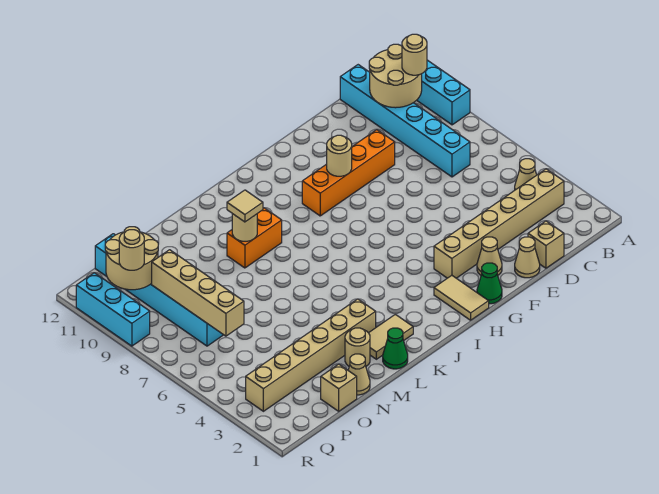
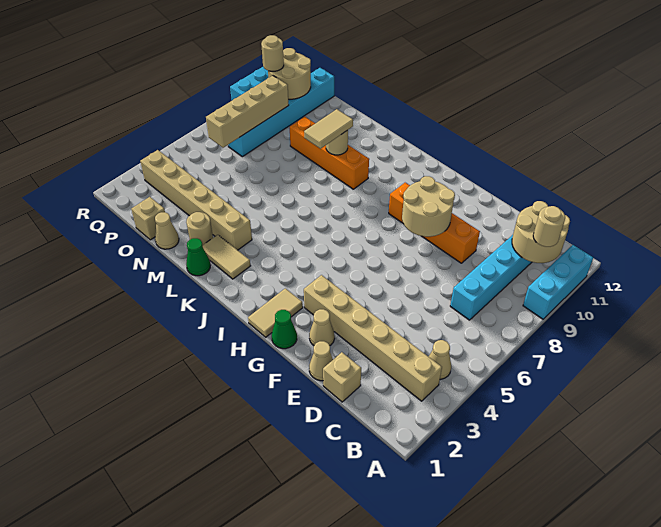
tan round brick G9 level 2 -> tan round brick F8:G9 level 2
orange brick K9:L9 level 1 -> orange brick K9:N9 level 1
tan tile L9 level 3 -> tan tile L8:L9 level 3

